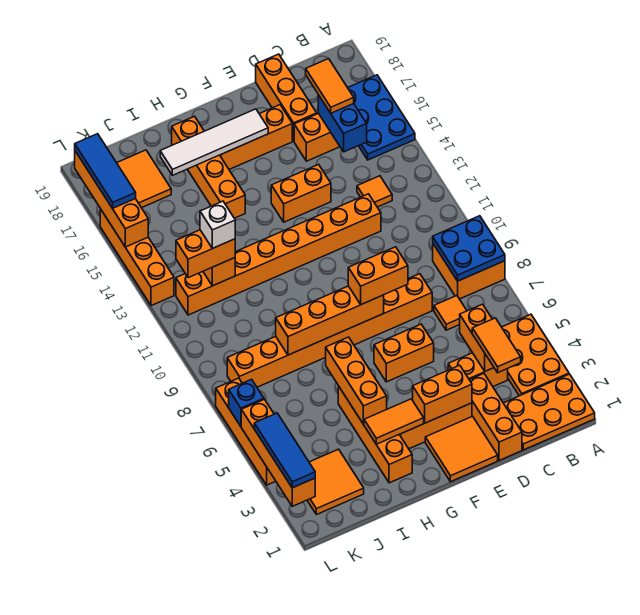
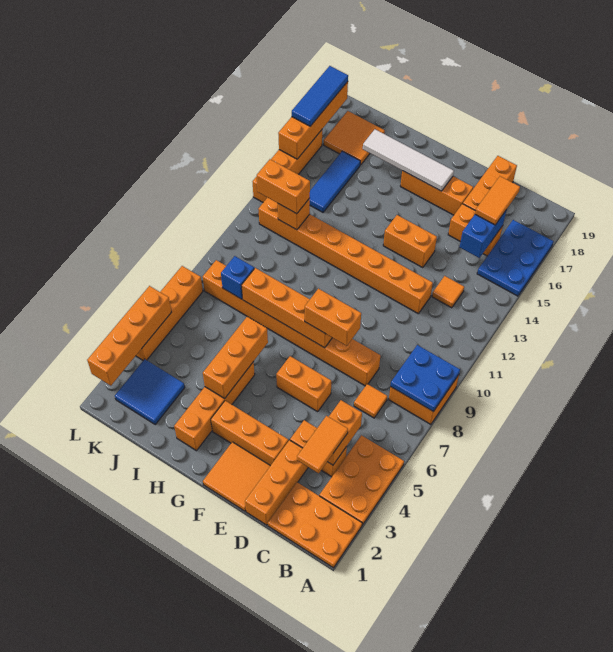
orange brick E3:F3 level 2 -> none
orange tile G3:H3 level 2 -> none
orange brick H15:H18 level 1 -> none
orange tile J2:K3 level 1 -> blue tile J2:K3 level 1
white brick J12 level 4 -> none
blue tile L2:L4 level 3 -> blue tile J14:J16 level 1
blue brick L6 level 2 -> blue brick J8 level 2

